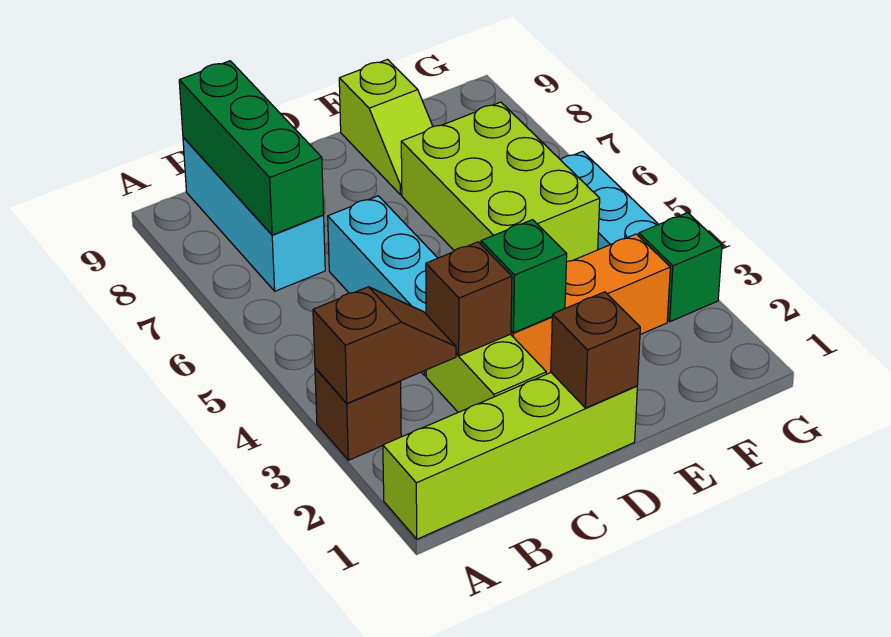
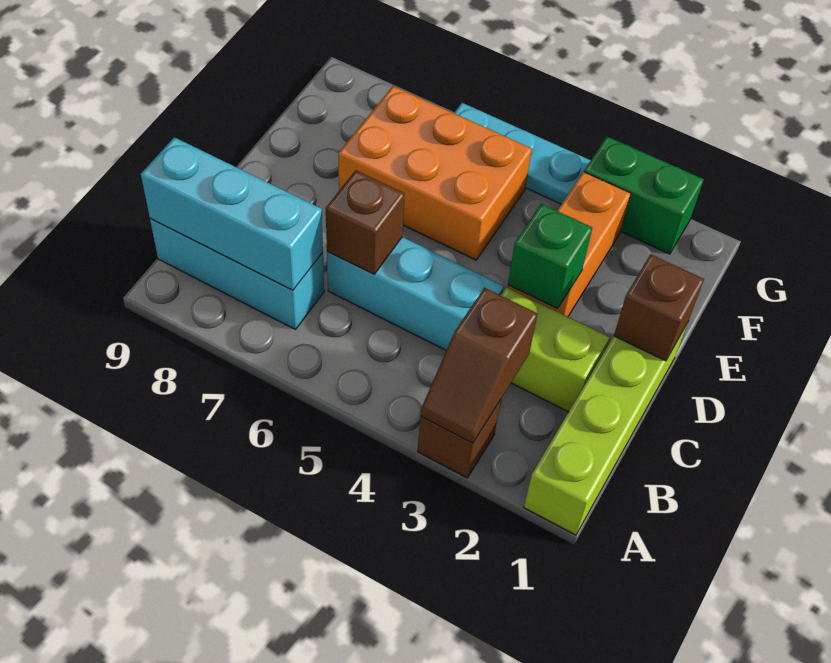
brown slope A3:B3 level 2 top A -> brown slope A3:B3 level 2 top B
green brick B7:B9 level 2 -> cyan brick B7:B9 level 2
brown brick C3 level 2 -> brown brick C6 level 2
lime brick E5:F7 level 1 -> orange brick E5:F7 level 1
lime slope E8:E9 level 1 top 9 -> none
green brick G3 level 1 -> green brick G2:G3 level 1

